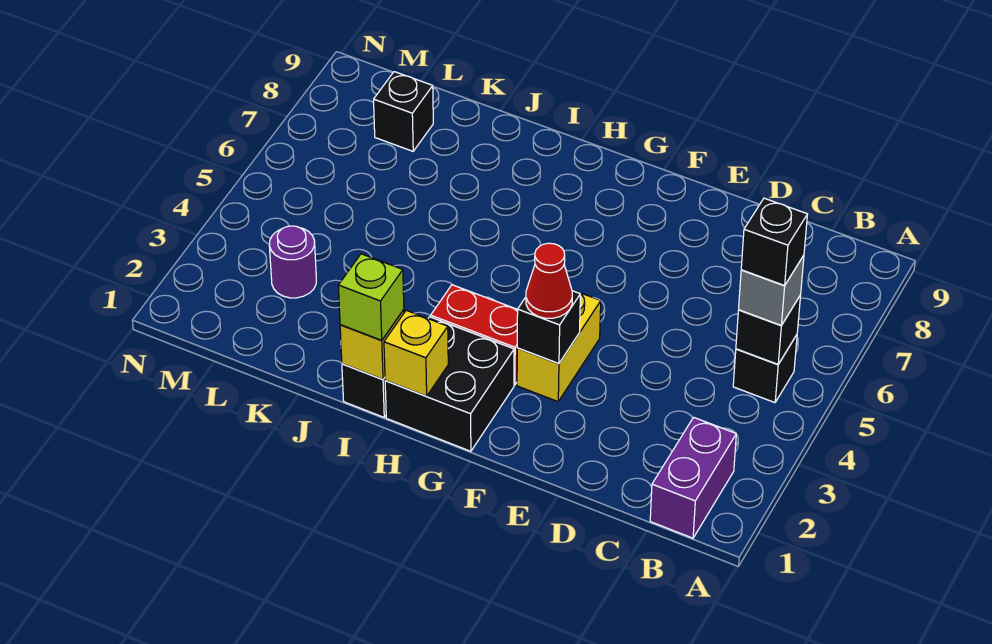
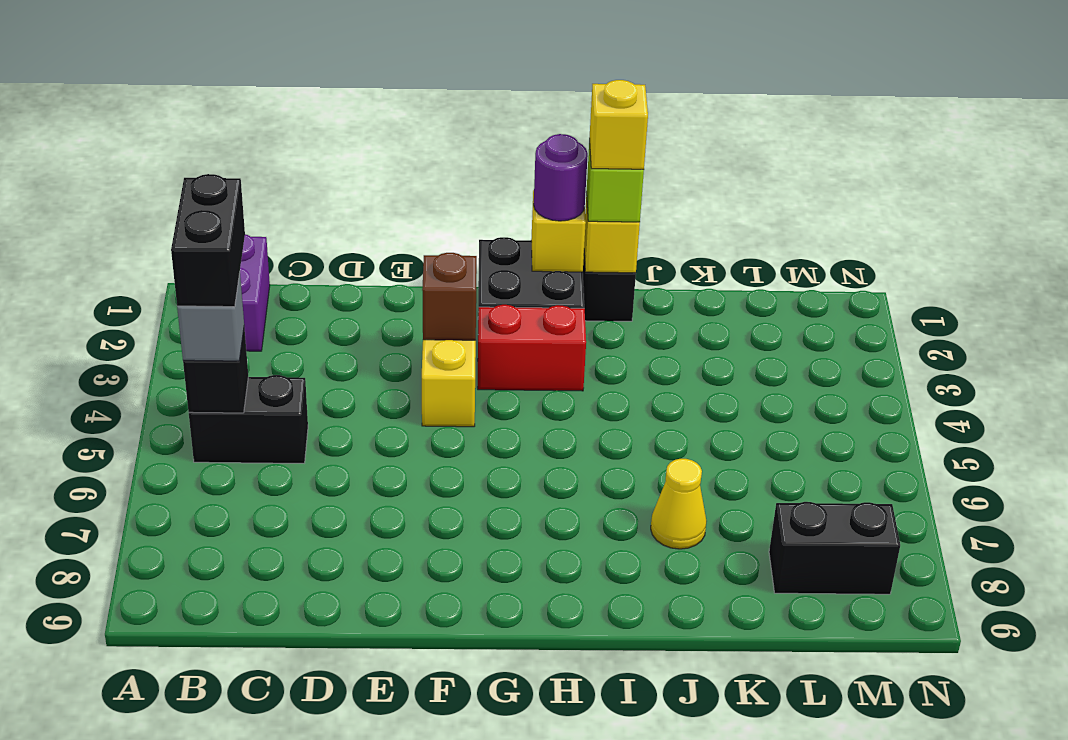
black brick B5 level 1 -> black brick B5:C5 level 1
black brick B5 level 4 -> black brick B4:B5 level 4
black brick F3 level 2 -> brown brick F3 level 2
red cone F3 level 3 -> none
none -> yellow brick I1 level 4
none -> yellow cone J7 level 1
purple round brick L3 level 1 -> purple round brick H1 level 3
black brick L8 level 1 -> black brick L8:M8 level 1

